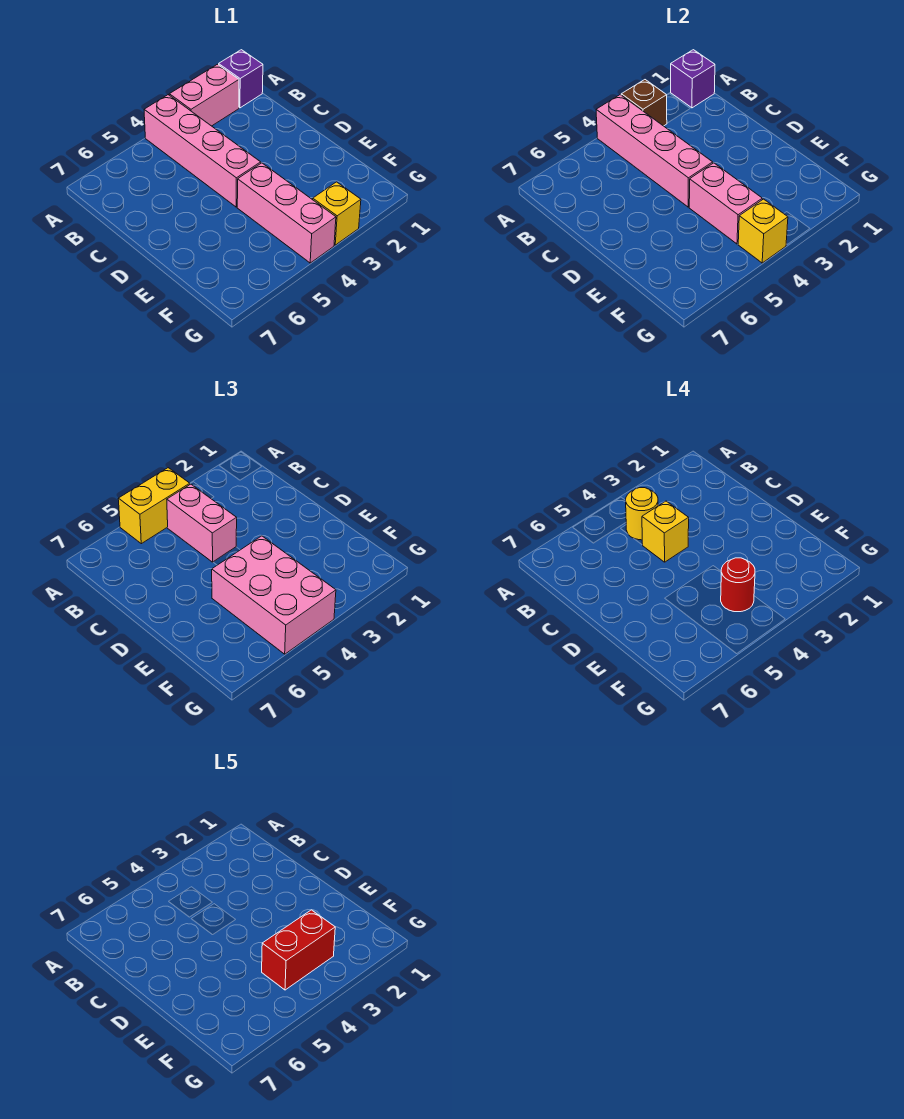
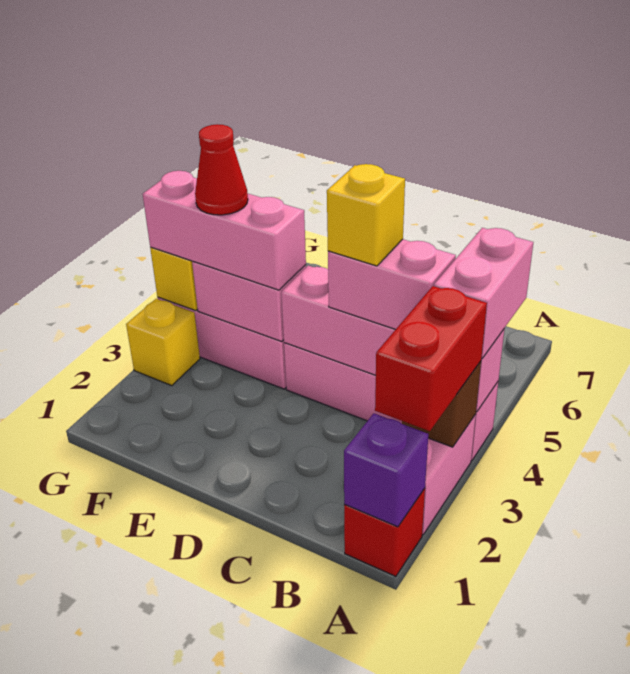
purple brick A1 level 1 -> red brick A1 level 1
yellow brick A4:A5 level 3 -> pink brick A4:A5 level 3
yellow round brick B4 level 4 -> none
pink brick E4:G5 level 3 -> pink brick E4:G4 level 3
red brick F3:F4 level 5 -> red brick A2:A3 level 3
red round brick F4 level 4 -> red cone F4 level 4

